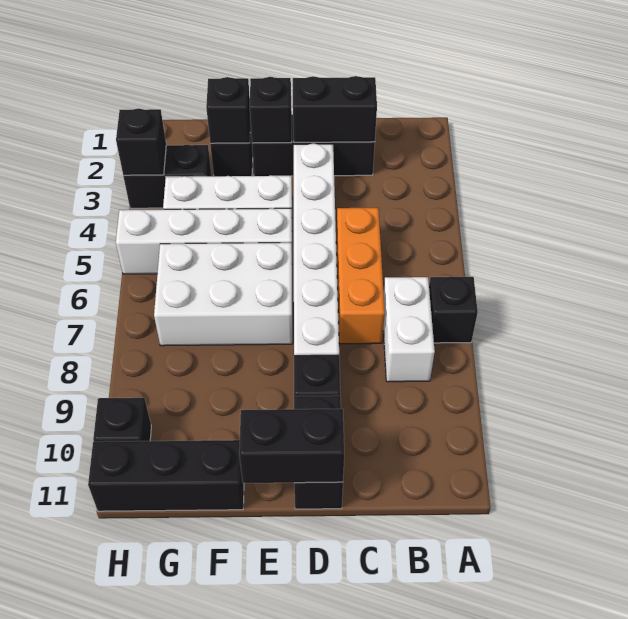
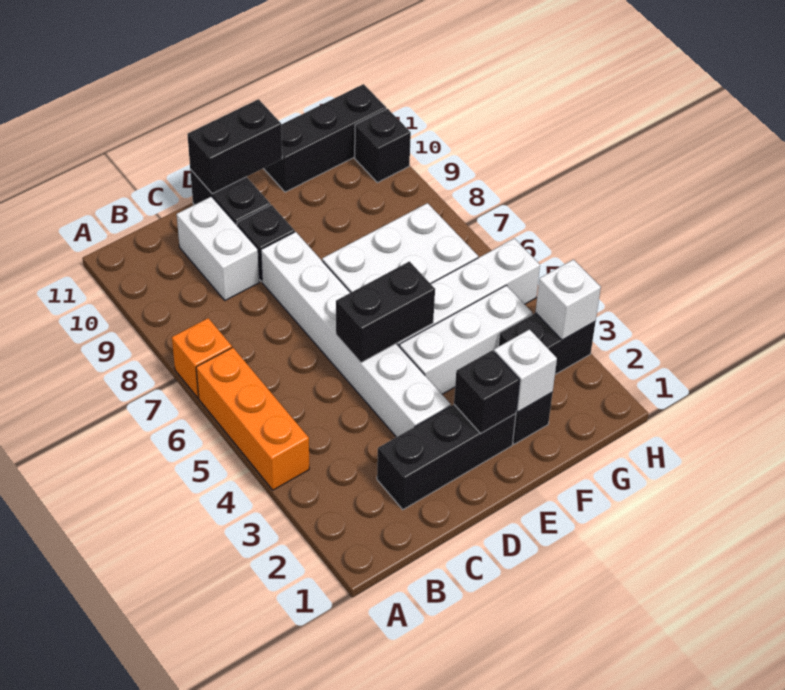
black brick A7 level 1 -> orange brick A7 level 1
white brick B7:B8 level 1 -> white brick C9:C10 level 1
black brick C2:D2 level 2 -> black brick D5:E5 level 2
orange brick C5:C7 level 1 -> orange brick A4:A6 level 1
black brick F2 level 2 -> white brick F2 level 2
black brick H3 level 2 -> white brick H3 level 2

